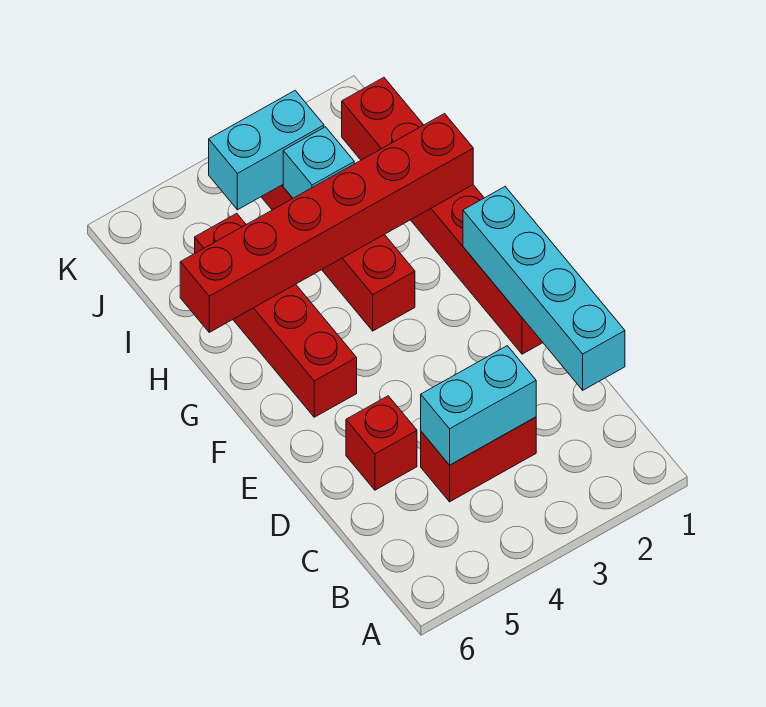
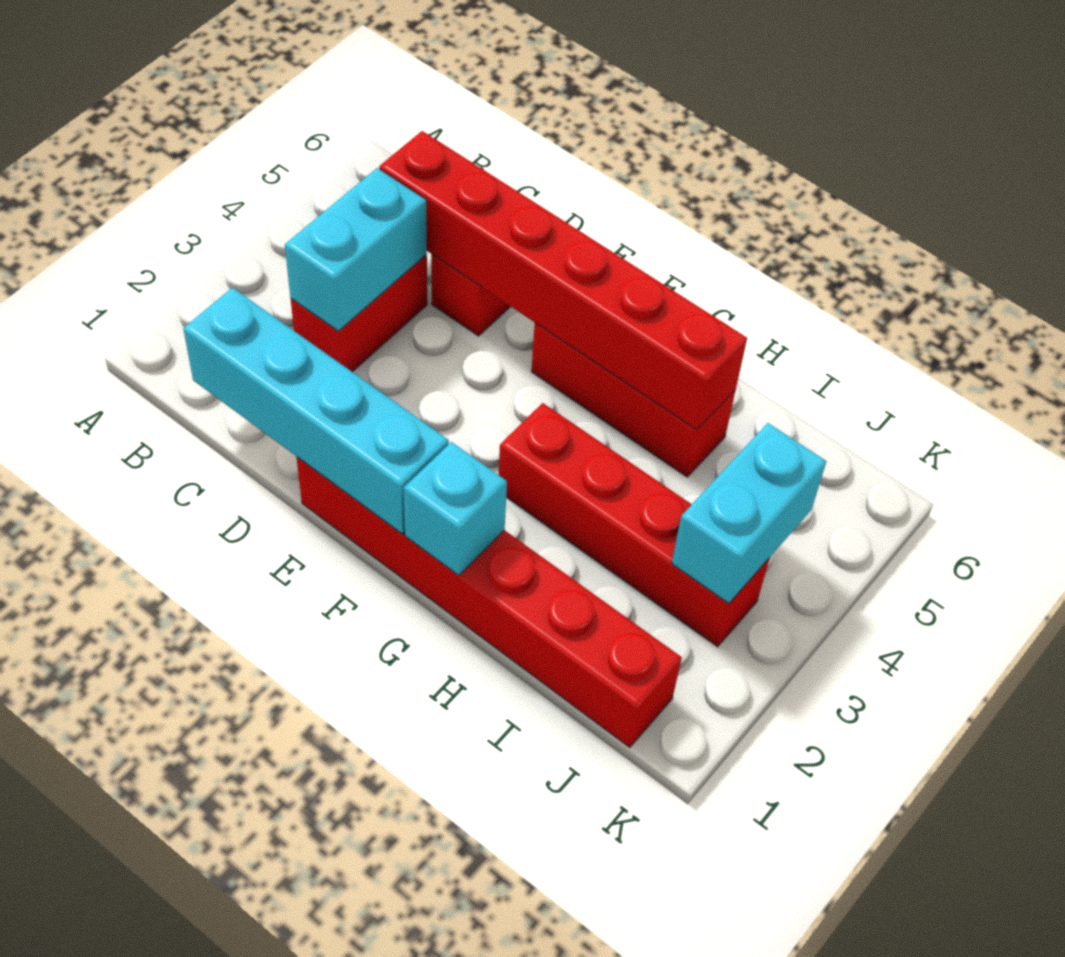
red brick F5:I5 level 1 -> red brick F5:H5 level 1
red brick H1:H6 level 2 -> red brick C5:H5 level 2
cyan brick I3 level 2 -> cyan brick G1 level 2

